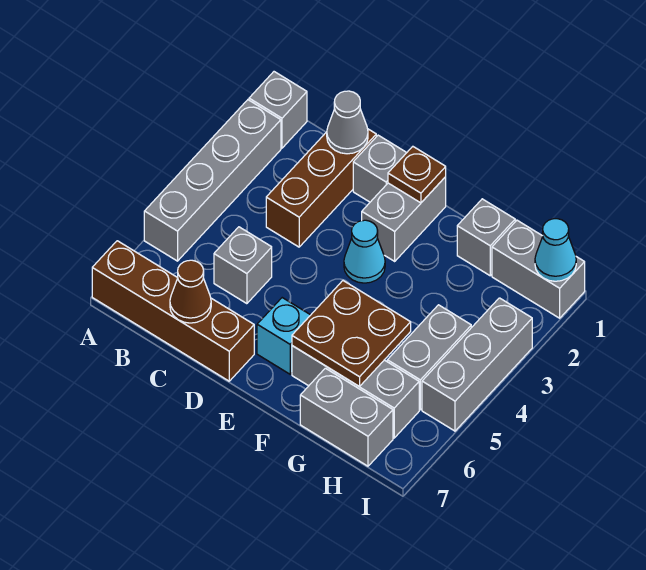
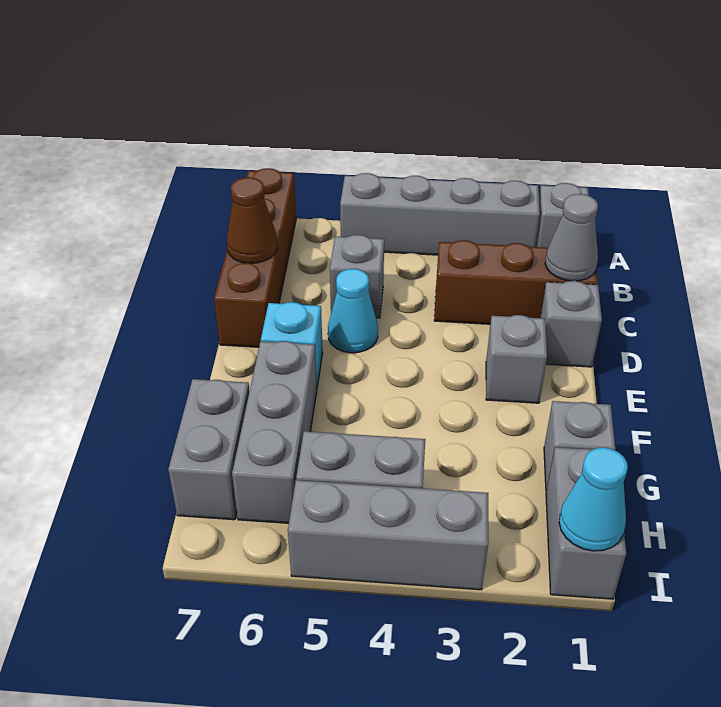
grey brick E1:E2 level 1 -> grey brick E2 level 1
brown plate E1 level 2 -> none
cyan cone E3 level 1 -> cyan cone D5 level 1
brown plate F5:G6 level 2 -> none

